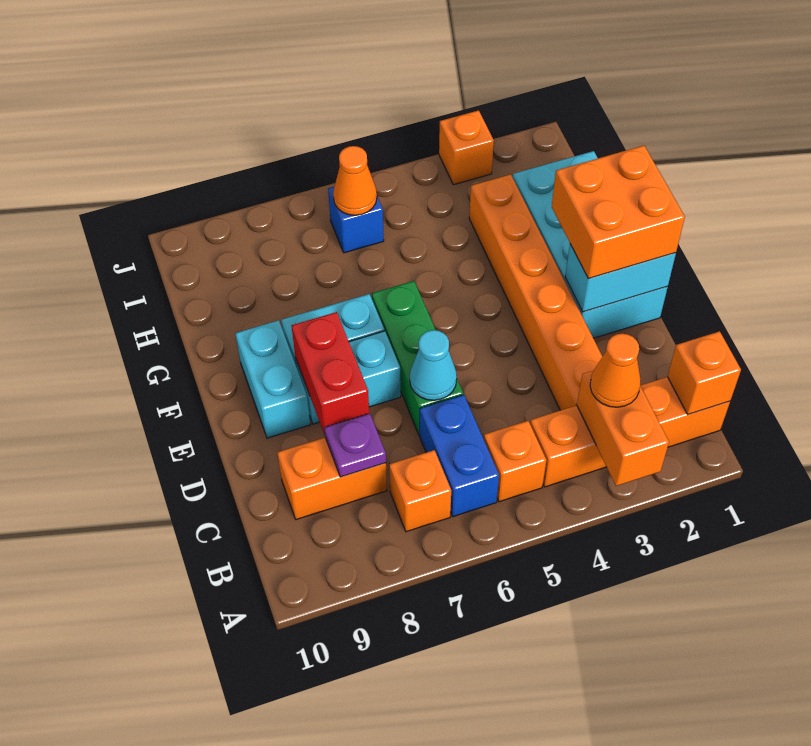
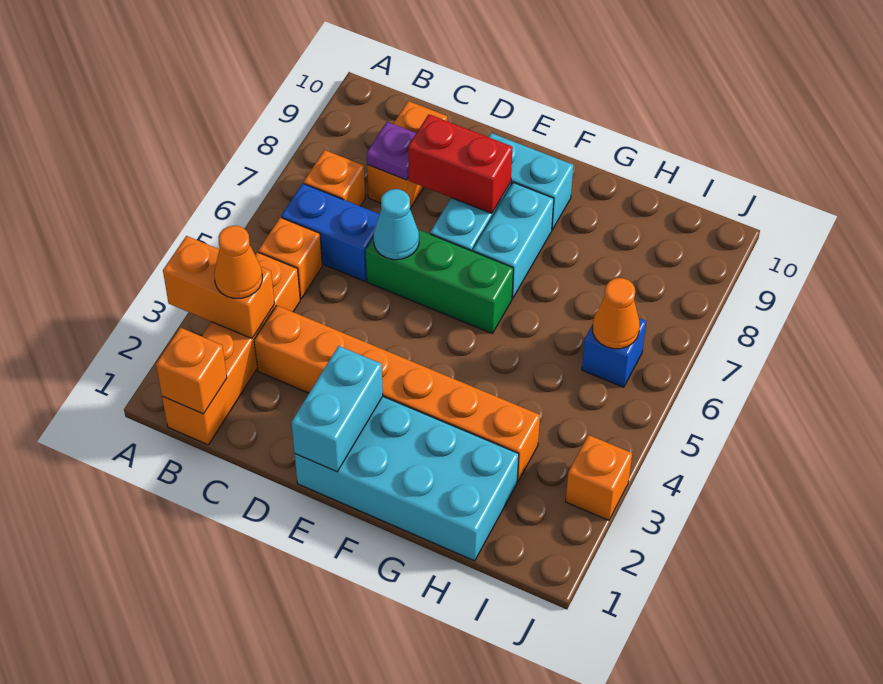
orange brick E1:F2 level 3 -> none

